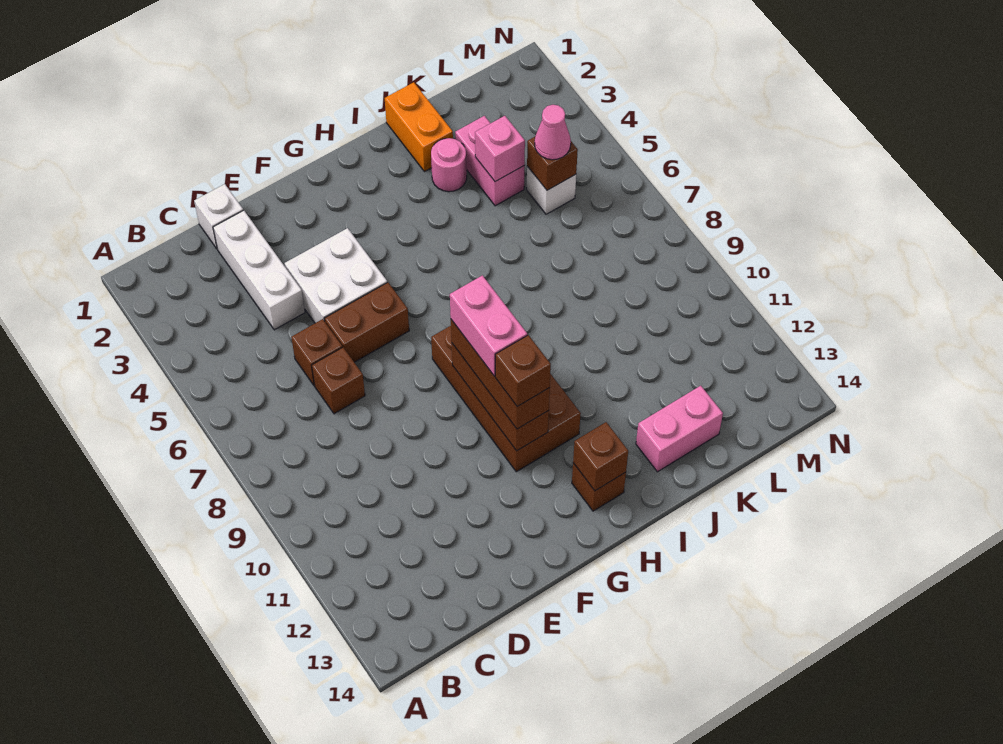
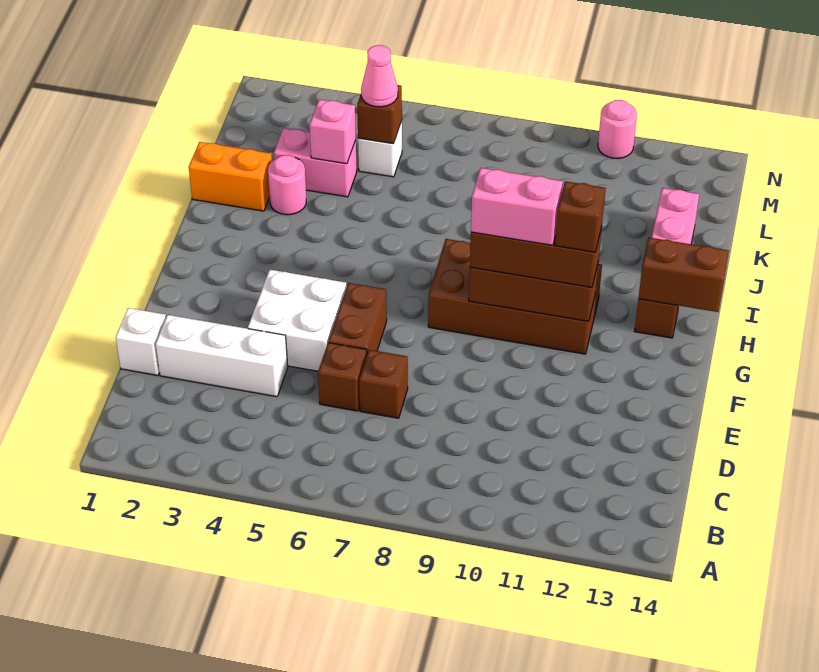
brown brick H13 level 2 -> brown brick H13:H14 level 2
none -> pink round brick N11 level 1

